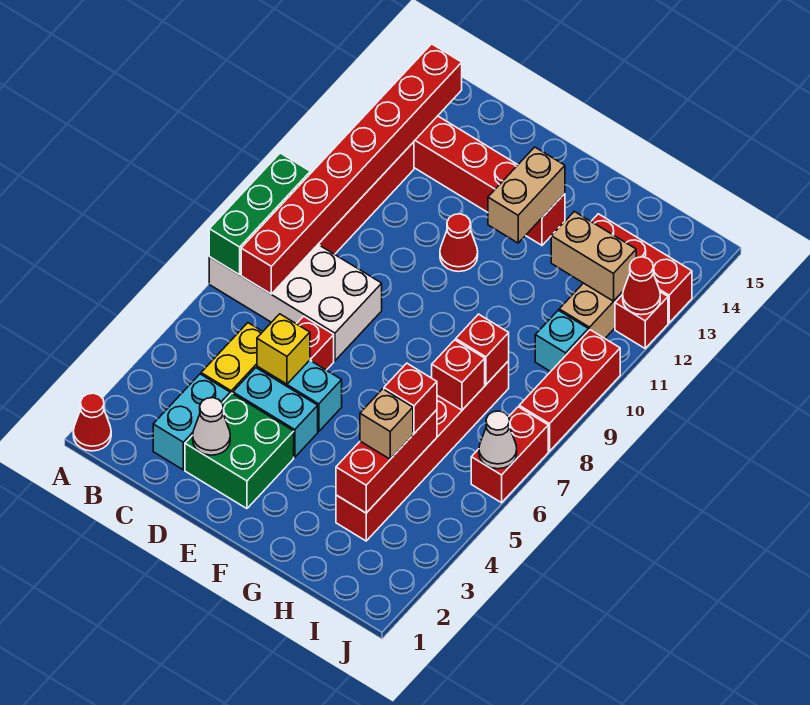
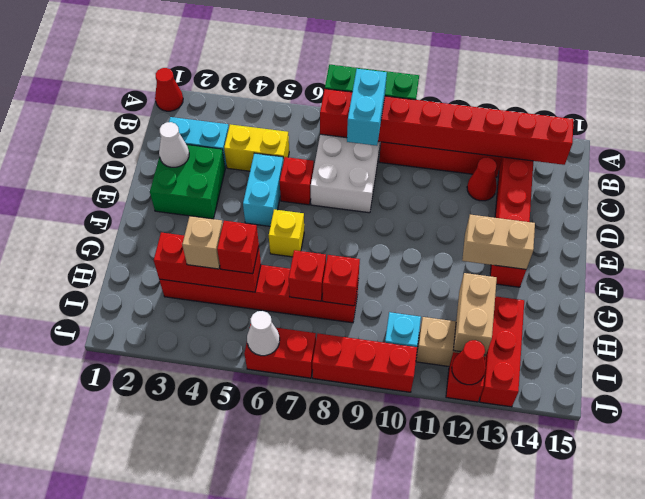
cyan brick D4:E4 level 1 -> cyan brick B8:C8 level 3
yellow brick D5 level 2 -> yellow brick F6 level 1
red cone E11 level 1 -> red cone C12 level 1

